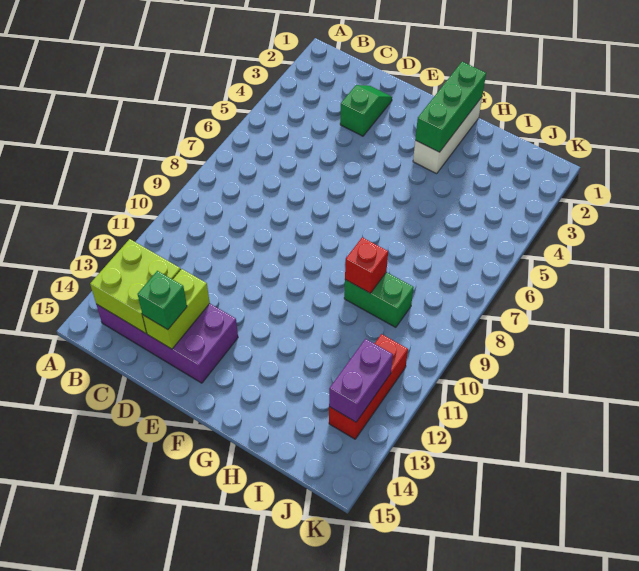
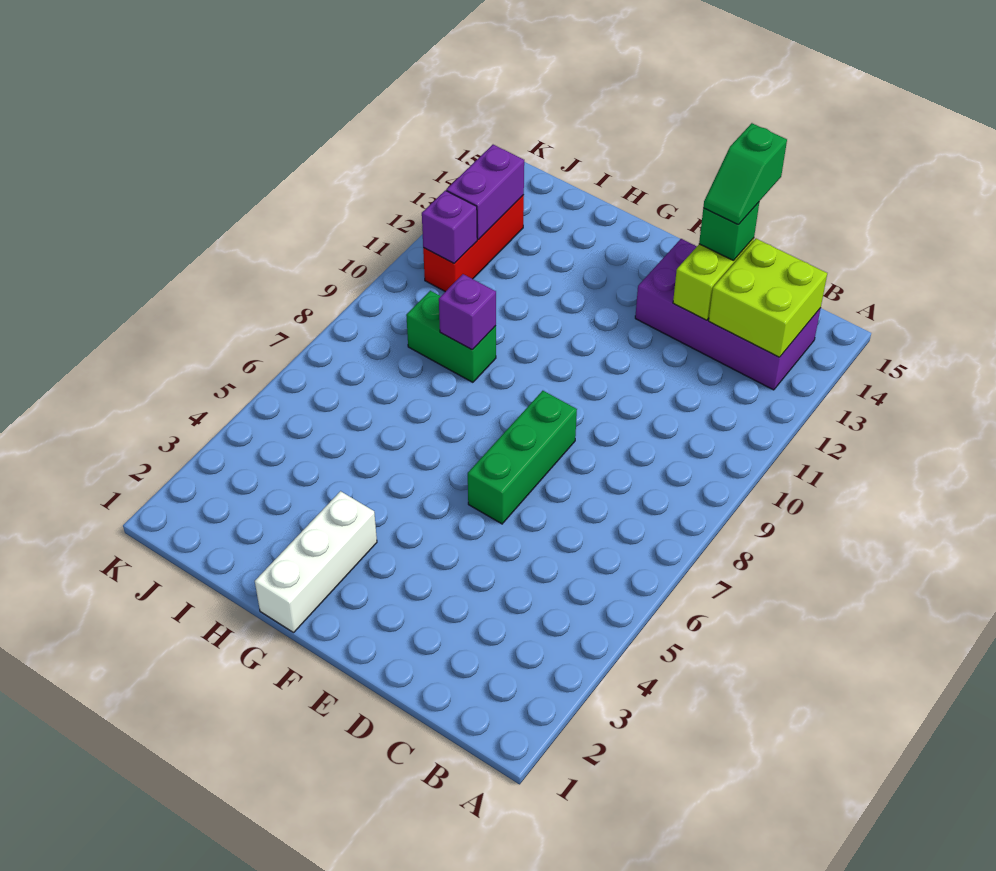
green slope D2:D3 level 1 top 3 -> green slope D14:D15 level 4 top 15
green brick G1:G3 level 2 -> green brick E6:E8 level 1
red brick H9 level 2 -> purple brick H9 level 2
none -> purple brick J11 level 2

